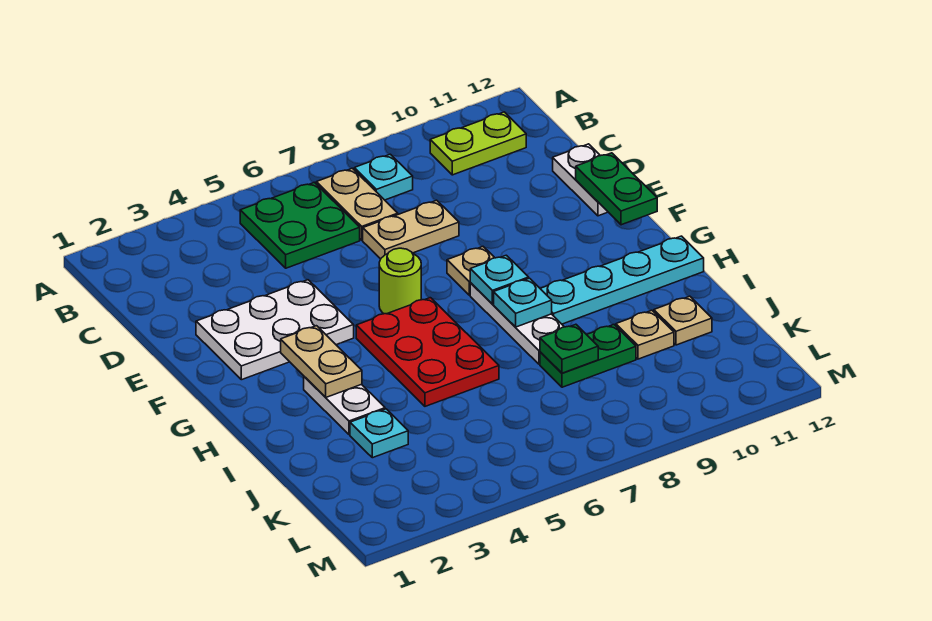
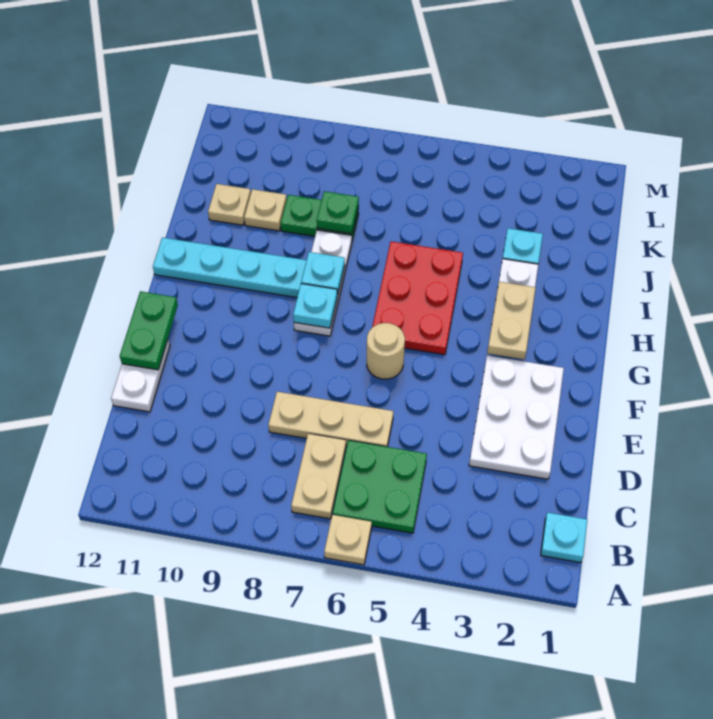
cyan plate B8 level 1 -> cyan plate B1 level 1
lime plate B10:B11 level 1 -> none
tan plate D7:D8 level 1 -> tan plate D6:D8 level 1
white plate E2:F4 level 1 -> white plate D2:F3 level 1
lime round brick F6 level 1 -> tan round brick F6 level 1
tan plate F8 level 1 -> tan plate A6 level 1

